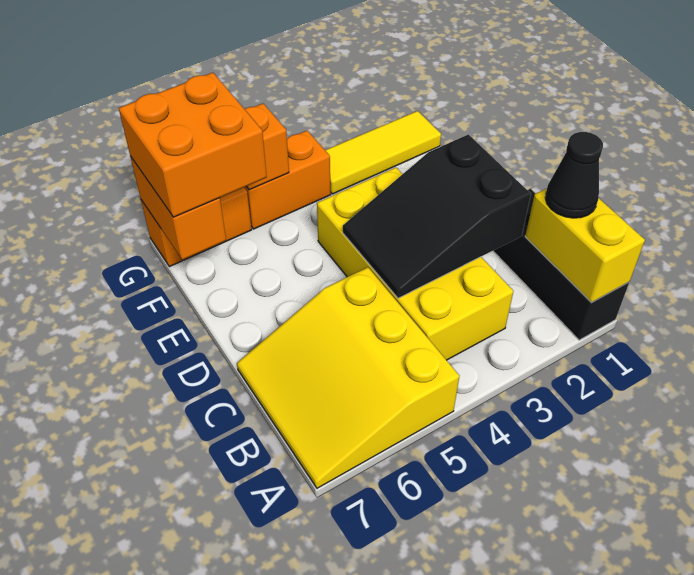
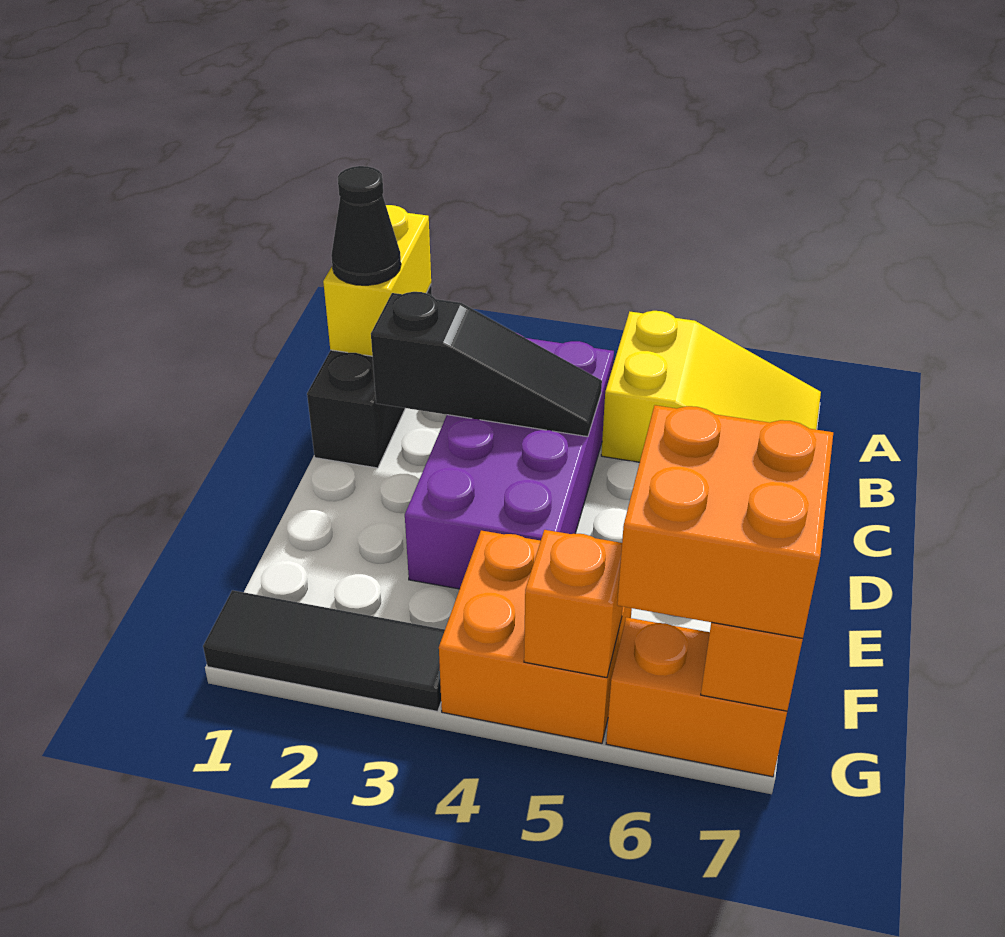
yellow slope A5:C7 level 1 top 5 -> yellow slope A5:B7 level 1 top 5
yellow brick B3:E4 level 1 -> purple brick B3:E4 level 1
black slope C2:D4 level 2 top 2 -> black slope C2:C4 level 2 top 2
yellow tile G1:G3 level 1 -> black tile G1:G3 level 1
orange brick G4:G5 level 1 -> orange brick F4:G5 level 1

